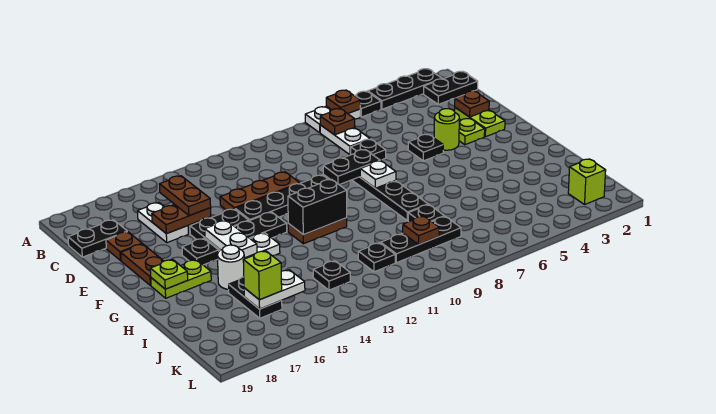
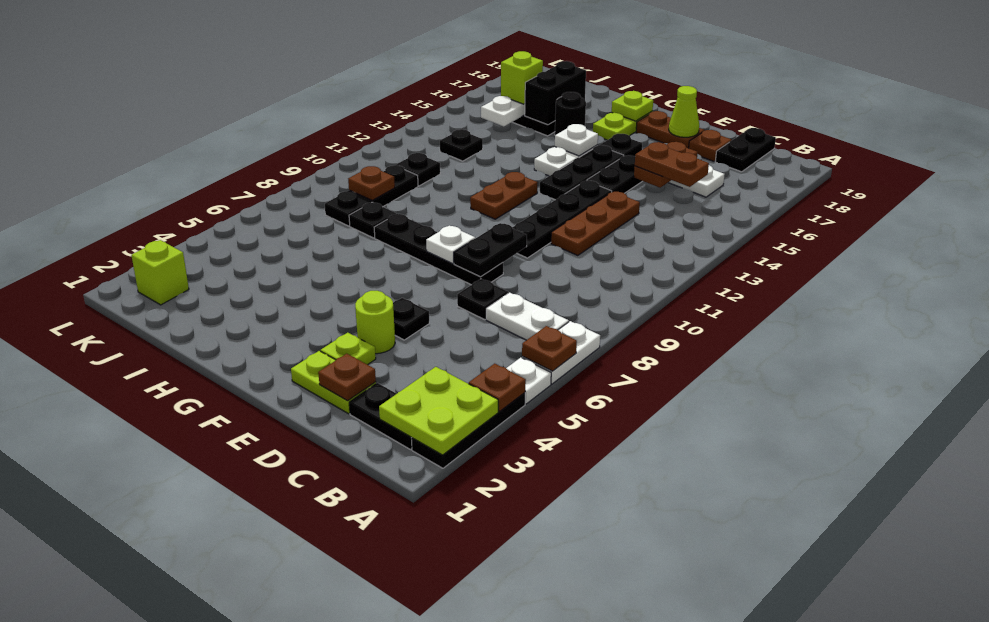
none -> lime plate A2:B3 level 2
black plate A5 level 1 -> white plate A5 level 1
black plate B1:B2 level 1 -> black plate B2:C2 level 1
brown plate B7 level 2 -> brown plate A4 level 2
none -> lime cone E18 level 2
white plate F15:G15 level 2 -> white plate G15 level 2
black brick G11:G12 level 2 -> black brick I16:I17 level 2
white round brick H16 level 1 -> black round brick H16 level 1

